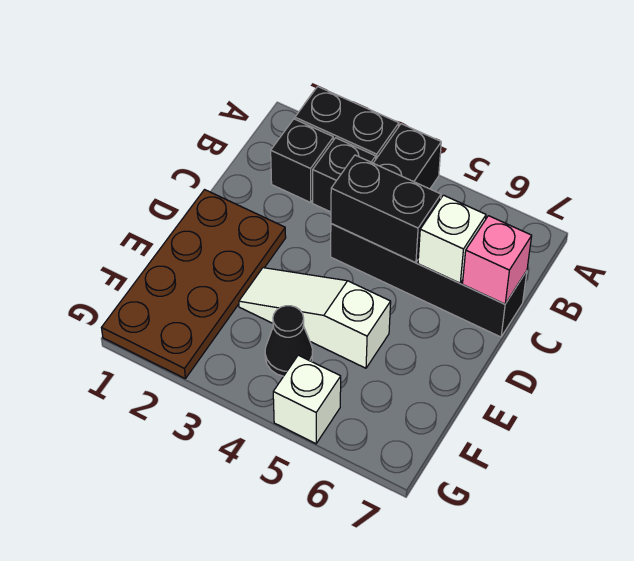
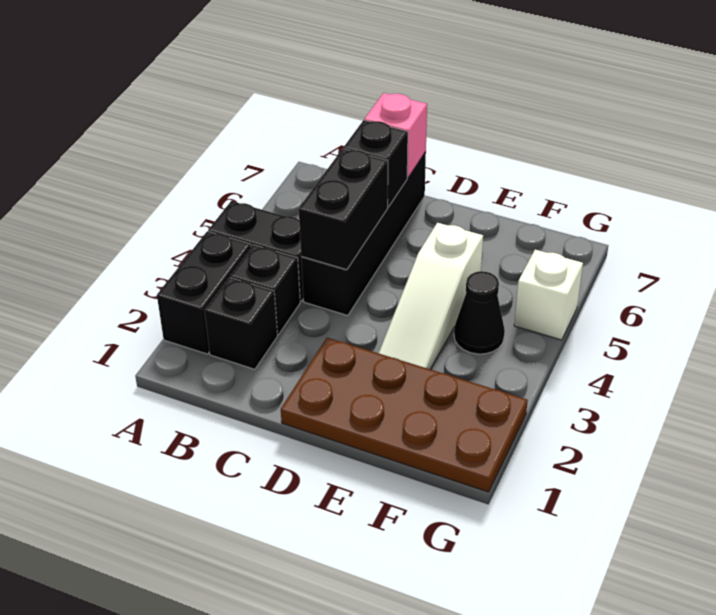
white brick C6 level 2 -> black brick C6 level 2

